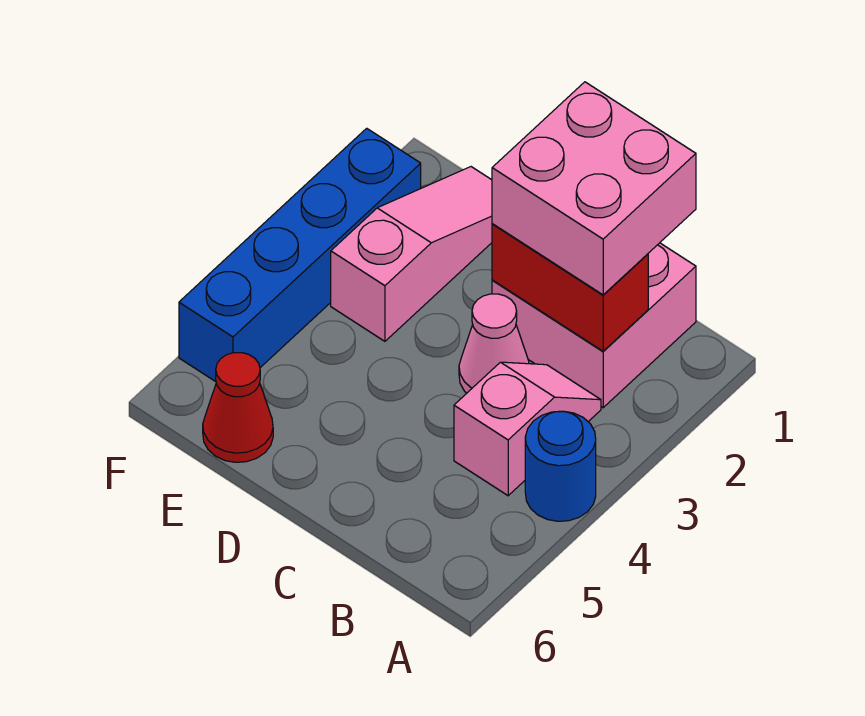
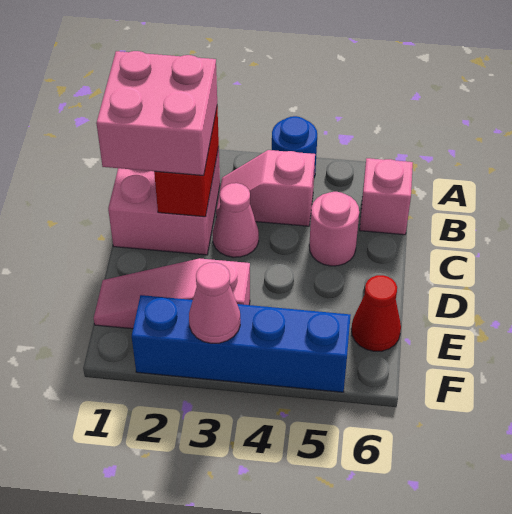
none -> pink brick B6 level 1
none -> pink round brick C5 level 1
none -> pink cone F3 level 2

